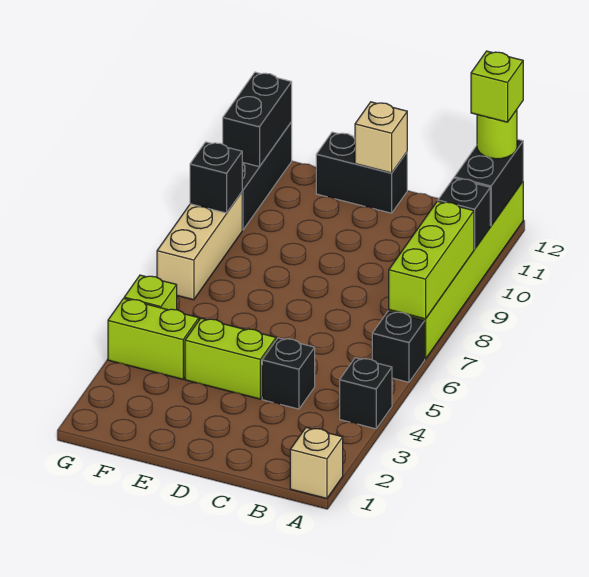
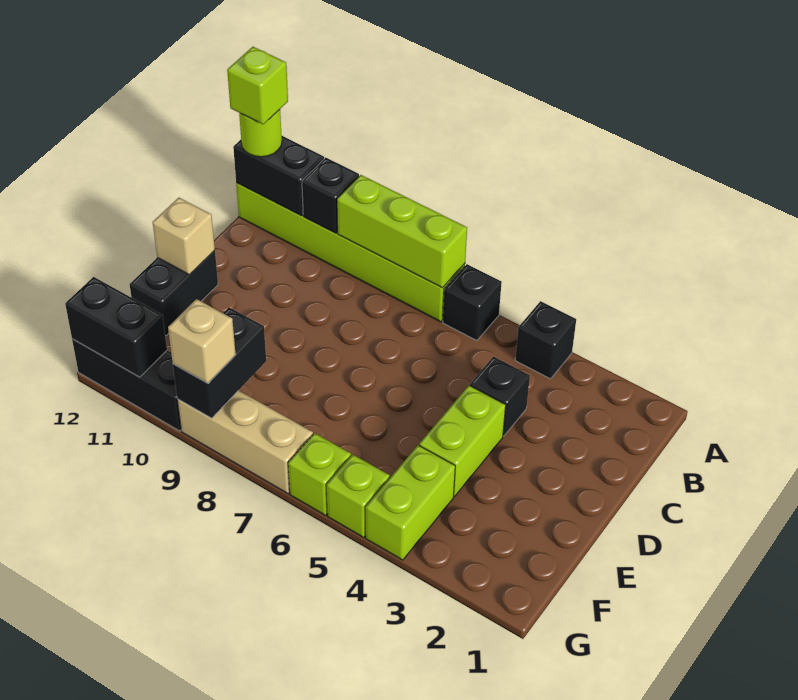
tan brick A1 level 1 -> tan brick G9 level 3
none -> lime brick G6 level 1
black brick G9 level 2 -> black brick F9:G9 level 2

